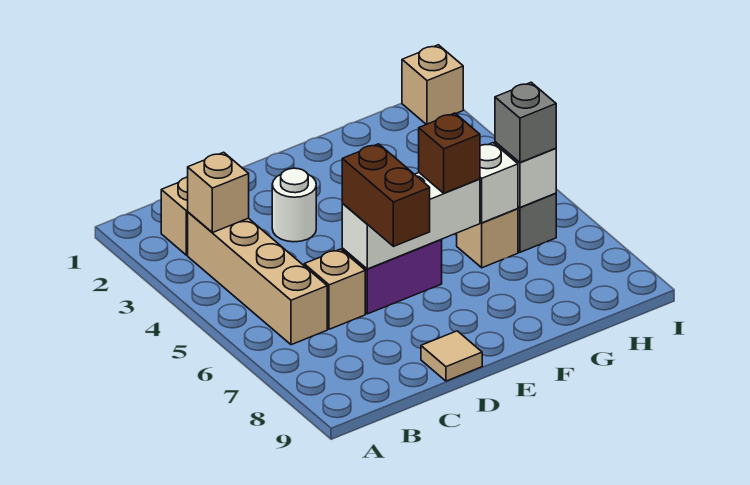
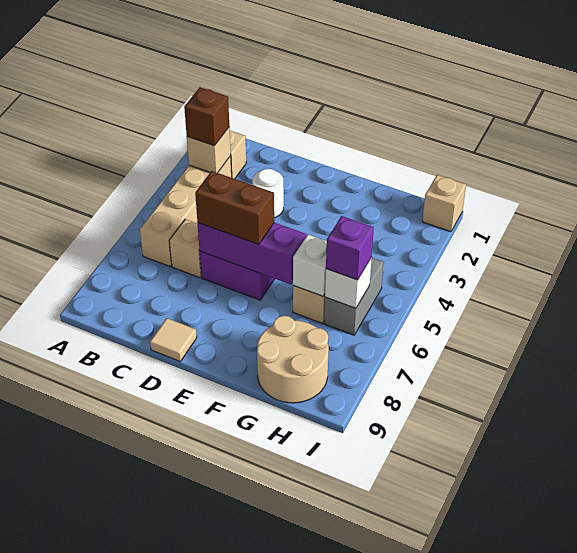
white brick D6:F6 level 2 -> purple brick D6:F6 level 2
brown brick D6:D7 level 3 -> brown brick D6:E6 level 3
brown brick F6 level 3 -> brown brick B3 level 3
none -> tan round brick G8:H9 level 1
grey brick H6 level 3 -> purple brick H6 level 3

